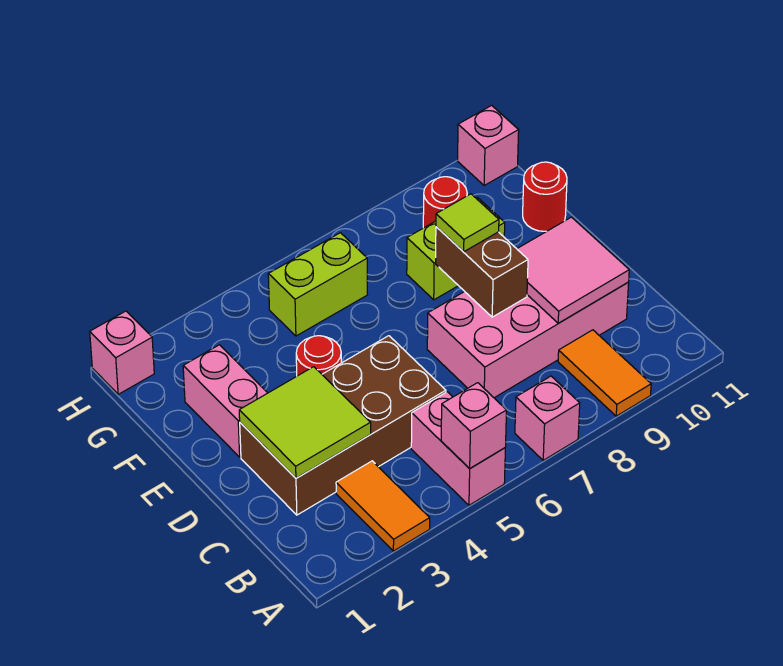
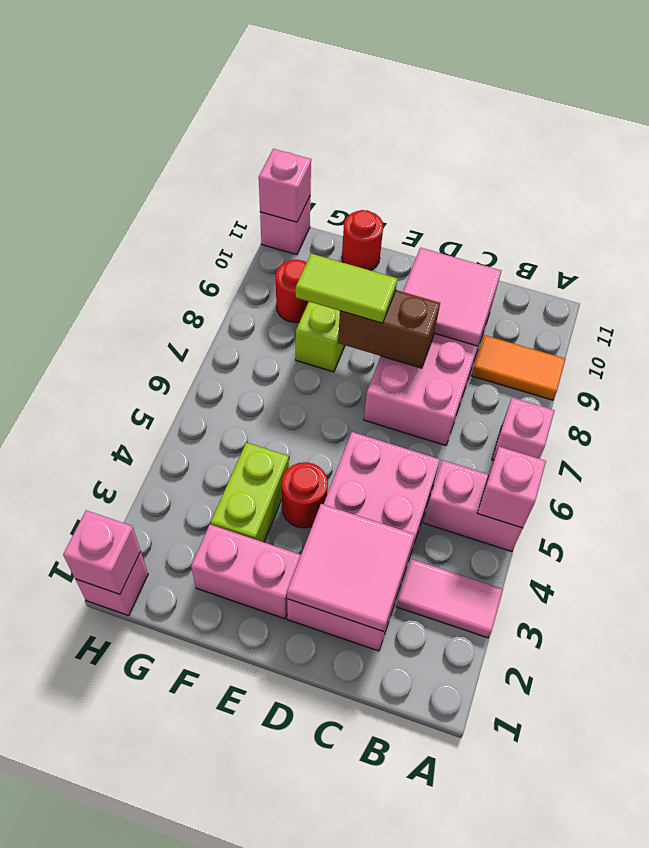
orange tile A3:B3 level 1 -> pink tile A3:B3 level 1
brown brick C2:D5 level 1 -> pink brick C2:D5 level 1
lime tile C2:D3 level 2 -> pink tile C2:D3 level 2
lime tile E8 level 3 -> lime tile E8:F8 level 3
lime brick G5:G6 level 1 -> lime brick F3:F4 level 1
none -> pink brick H1 level 2
none -> pink brick H11 level 2

